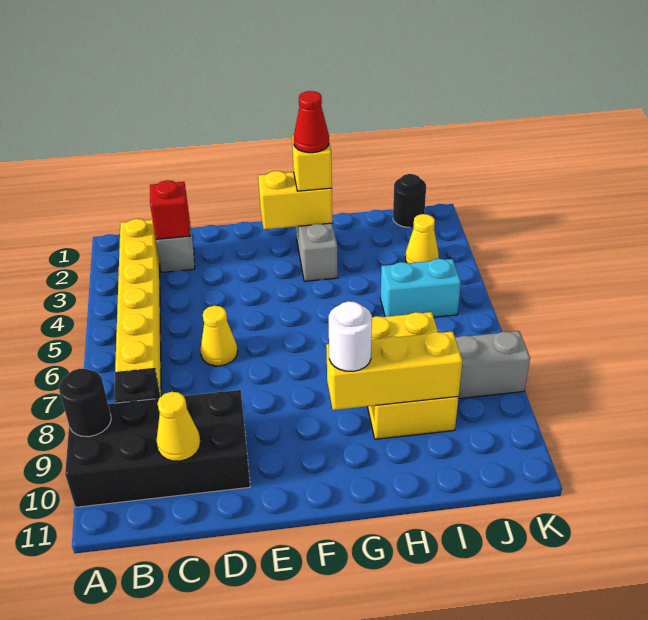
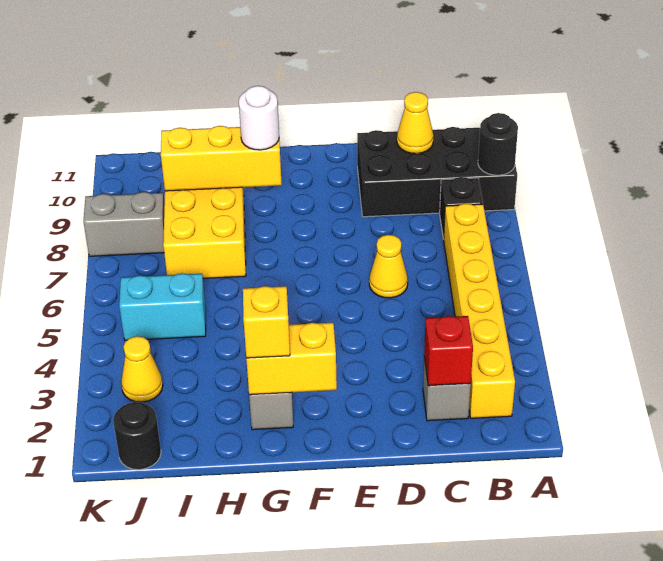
red cone G2 level 4 -> none

